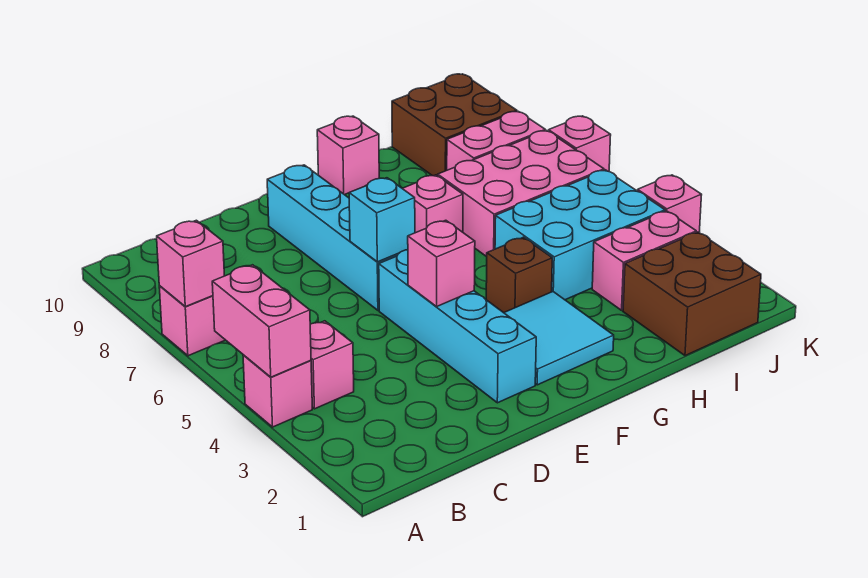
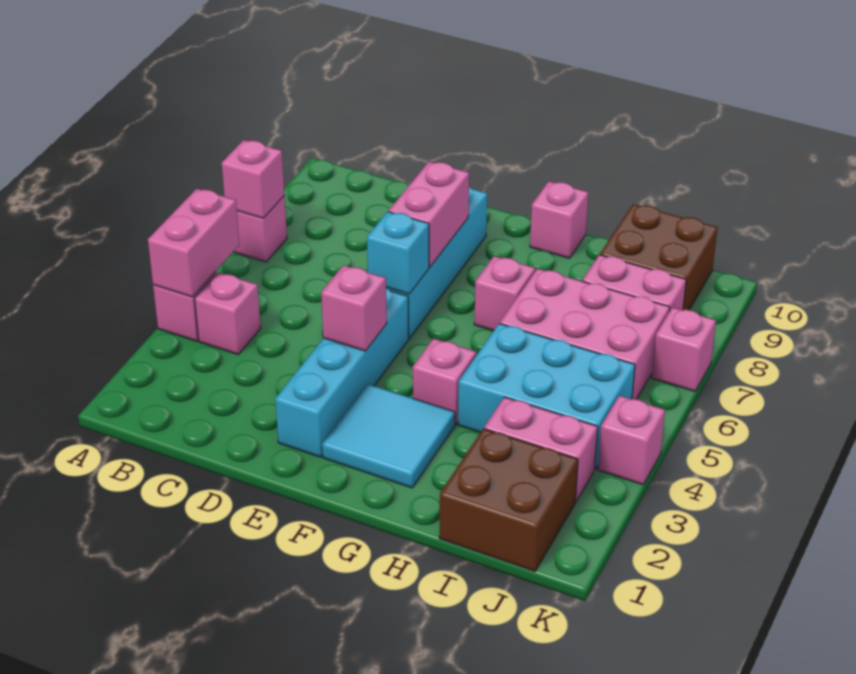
none -> pink brick E7:E8 level 2
brown brick G4 level 1 -> pink brick G4 level 1

